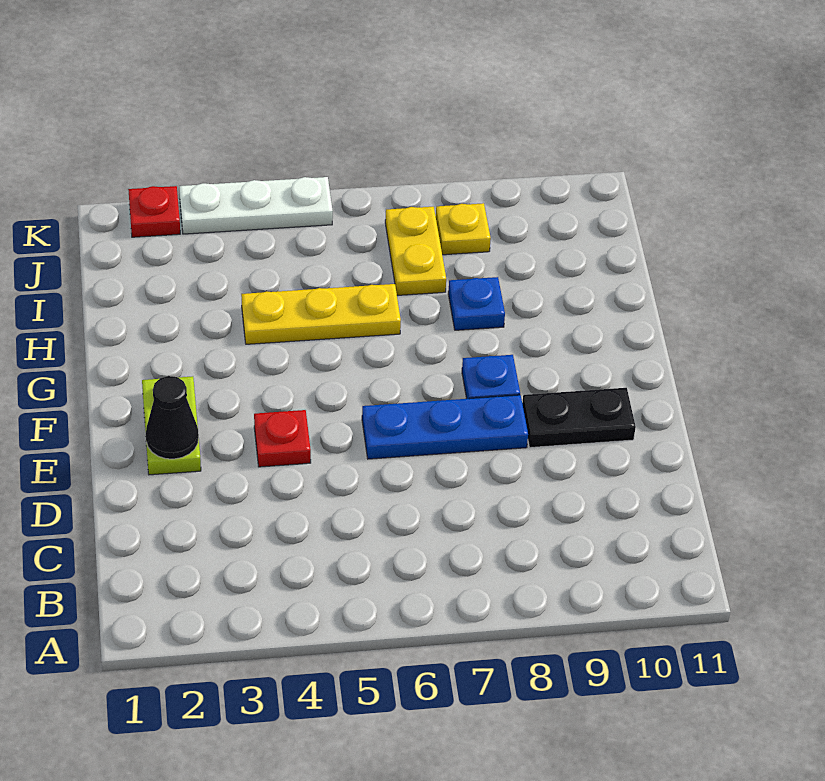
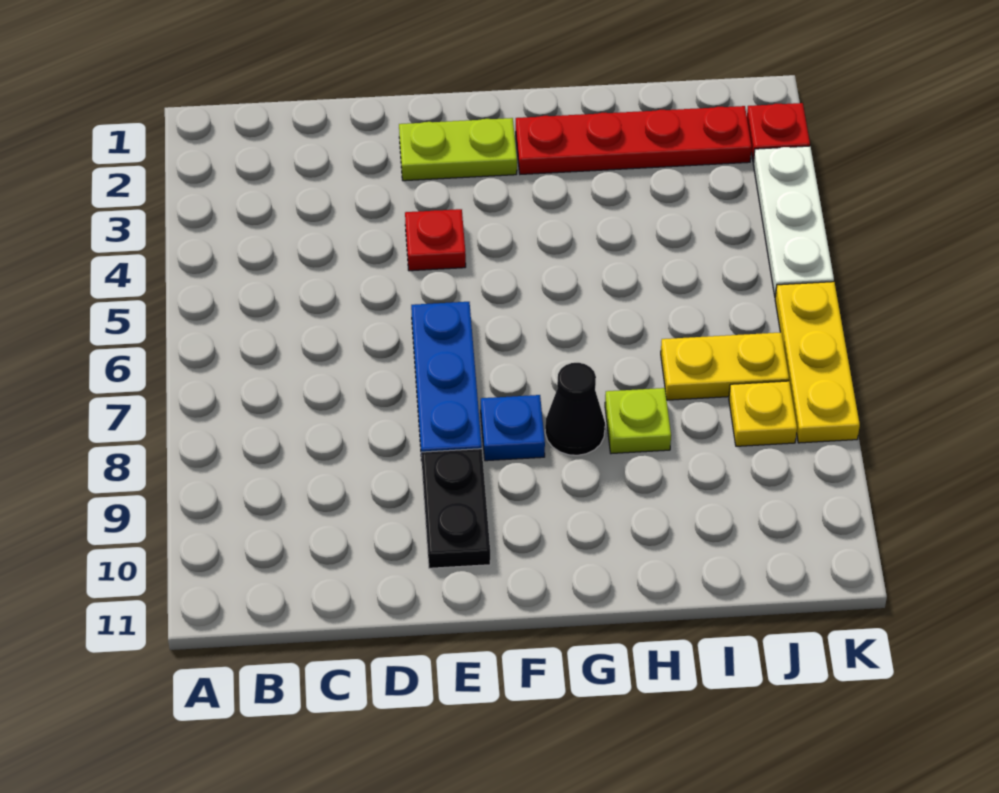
black cone E2 level 2 -> black cone G8 level 1
none -> red plate G2:J2 level 1
yellow plate H4:H6 level 1 -> yellow plate K6:K8 level 1
blue plate H8 level 1 -> lime plate H8 level 1

